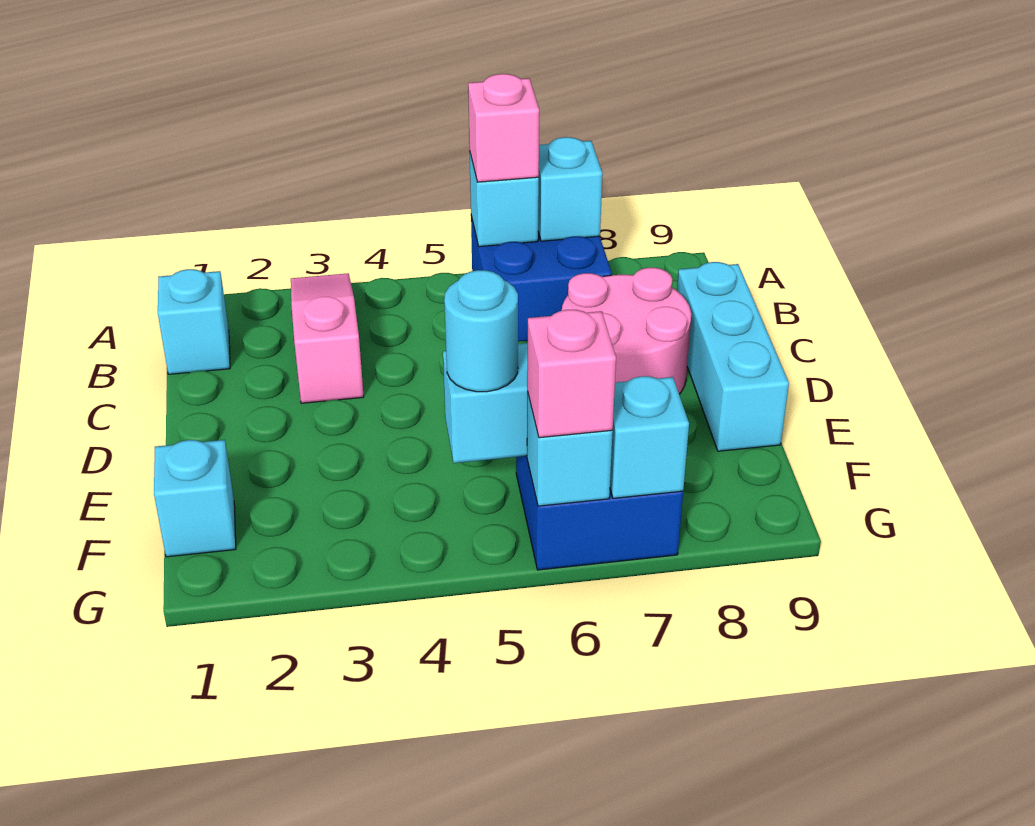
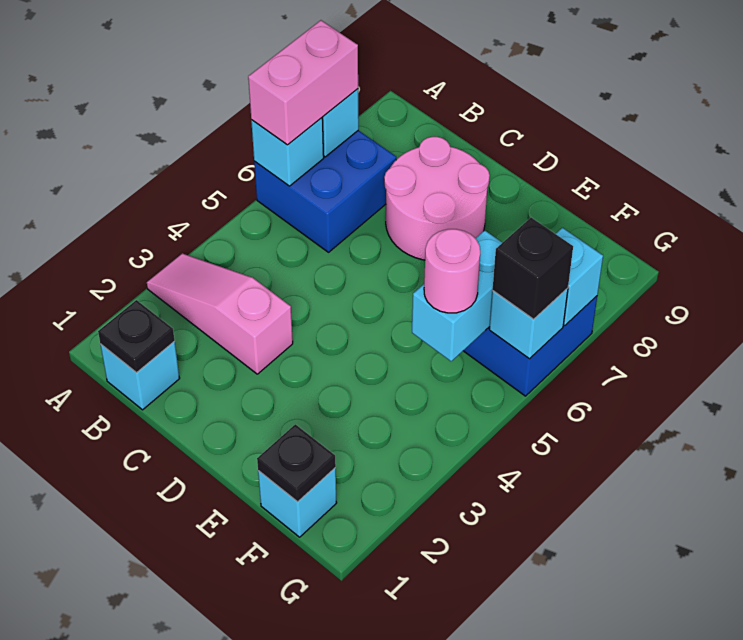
pink brick A6 level 3 -> pink brick A6:A7 level 3
none -> black plate B1 level 2
cyan brick C9:E9 level 1 -> none
none -> black plate F1 level 2
cyan round brick F5 level 3 -> pink round brick F5 level 3
pink brick G6 level 3 -> black brick G6 level 3

